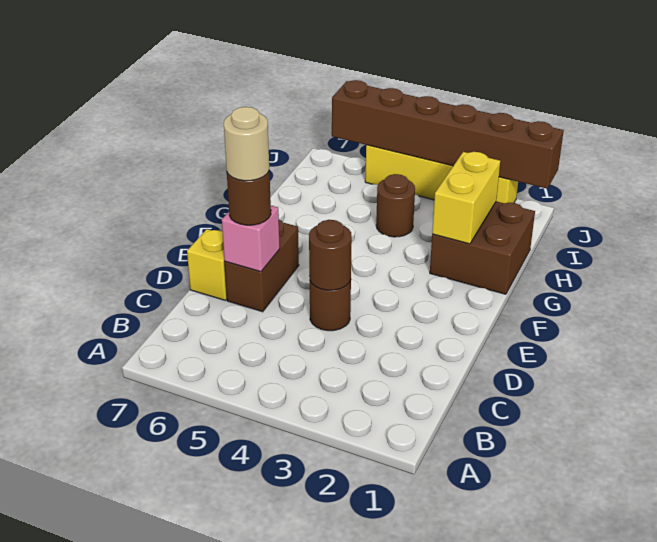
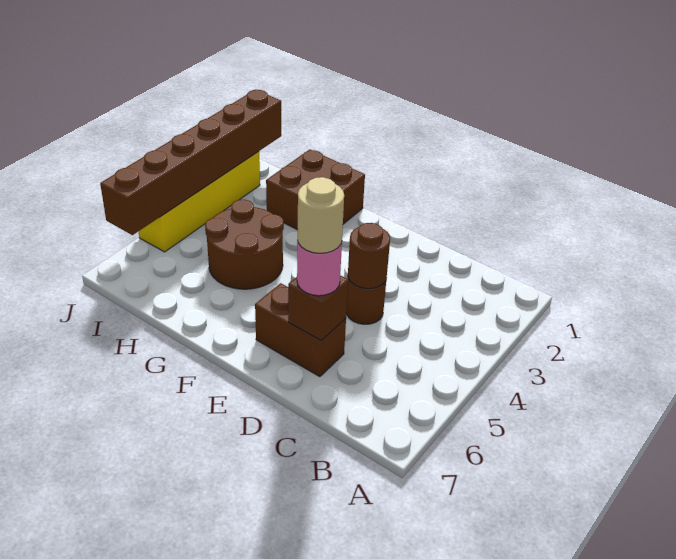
pink brick D6 level 2 -> brown brick D6 level 2
brown round brick D6 level 3 -> pink round brick D6 level 3
yellow brick D7 level 1 -> none
yellow brick G2:H2 level 2 -> none
brown round brick H4 level 1 -> brown round brick G4:H5 level 1

